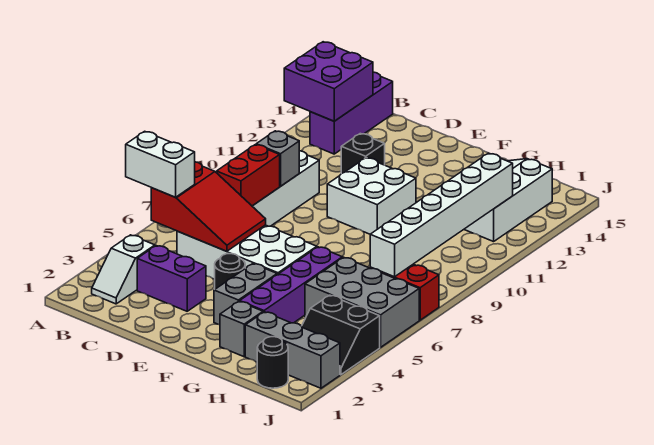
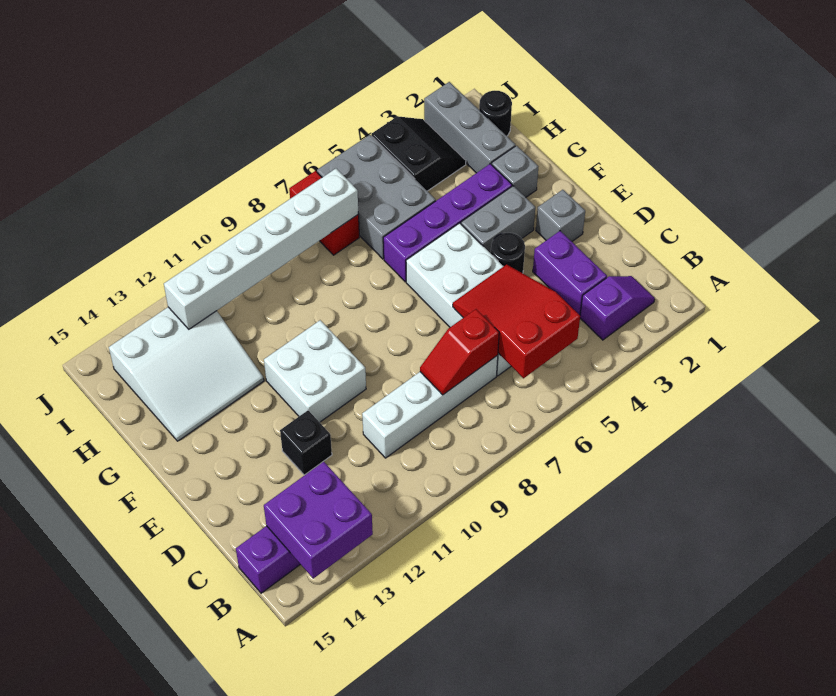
white brick A5:B5 level 3 -> none
white slope B2:B3 level 1 top 3 -> purple slope B2:B3 level 1 top 3
red brick C7:C8 level 2 -> red slope C7:C8 level 2 top 7
grey brick C9 level 2 -> grey brick E2 level 1

